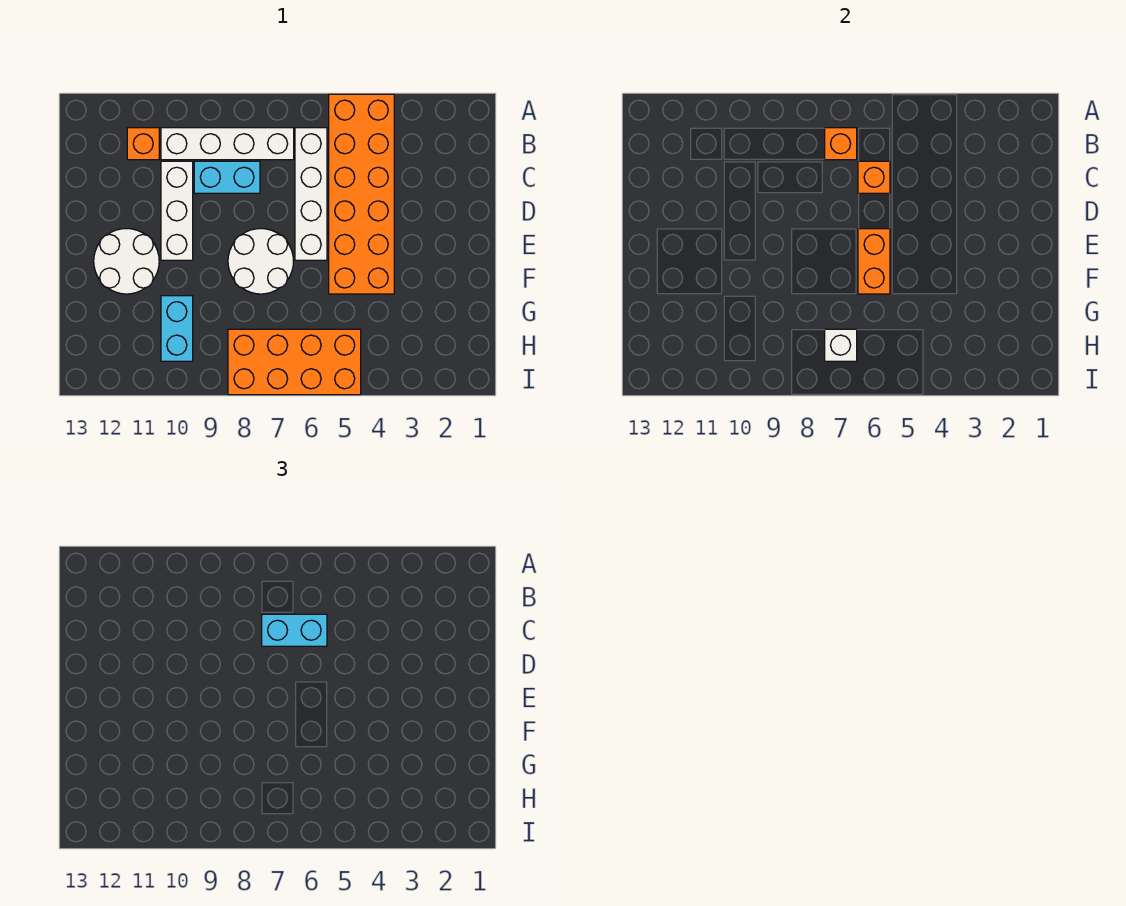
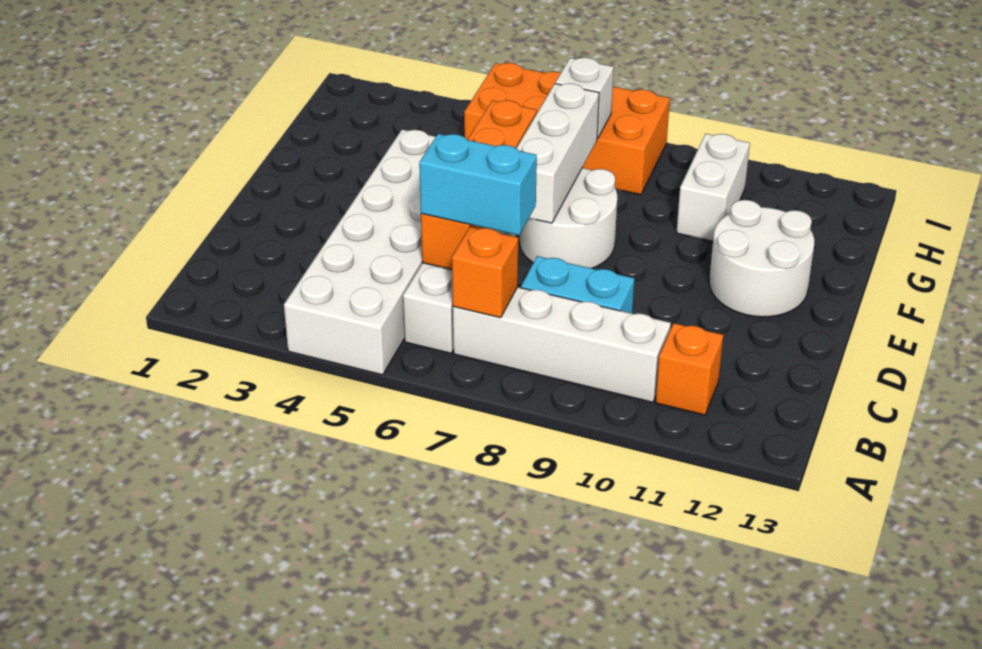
orange brick A4:F5 level 1 -> white brick A4:F5 level 1
white brick C10:E10 level 1 -> white brick E7:G7 level 2
cyan brick G10:H10 level 1 -> white brick G10:H10 level 1

